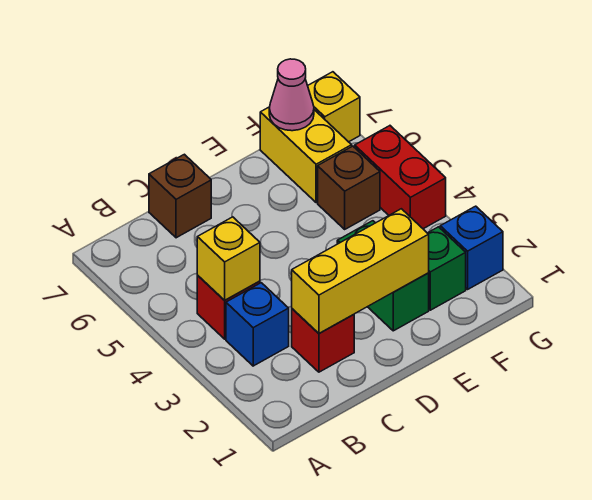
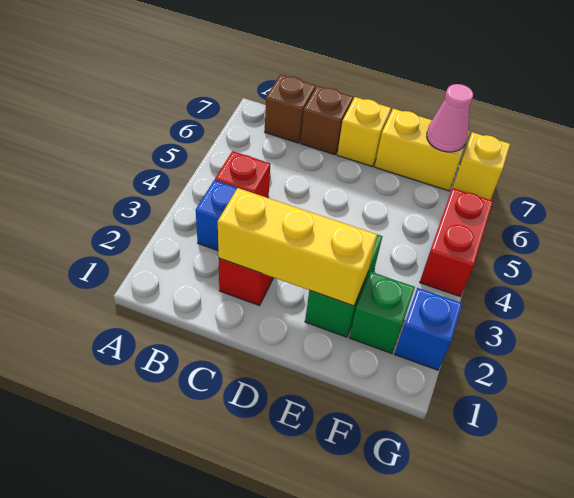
yellow brick B4 level 2 -> yellow brick D7 level 1
brown brick F5 level 1 -> brown brick B7 level 1
yellow brick F6:F7 level 1 -> yellow brick E7:F7 level 1

